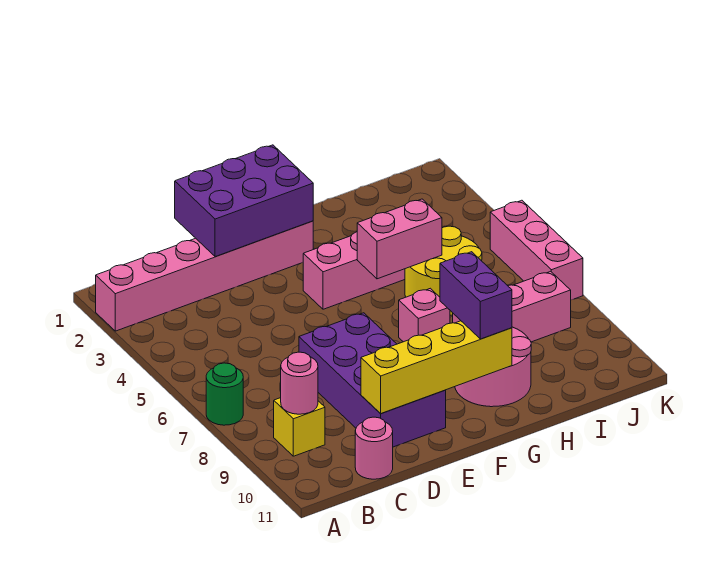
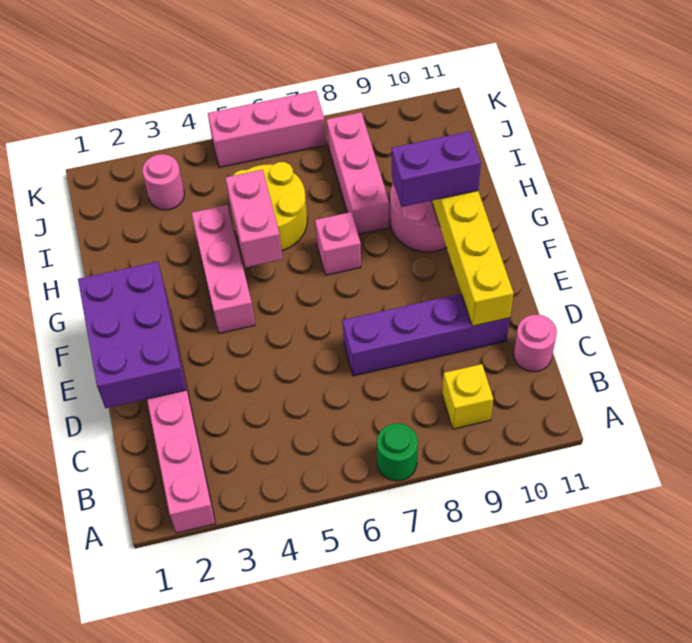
pink round brick B9 level 2 -> pink round brick J3 level 1
purple brick D7:E10 level 1 -> purple brick D7:D10 level 1

